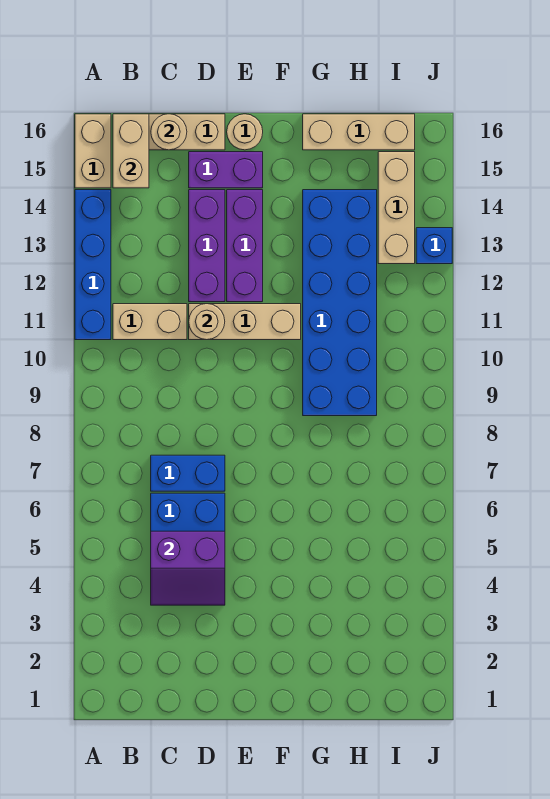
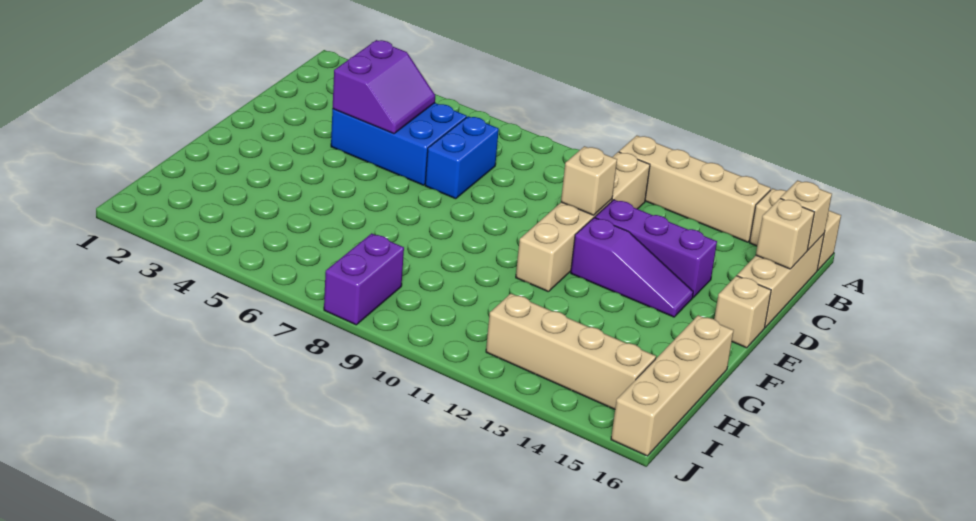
blue brick A11:A14 level 1 -> tan brick A11:A14 level 1
tan brick B15:B16 level 2 -> tan brick B16 level 2
purple slope C4:D5 level 2 top 5 -> purple slope C4:D5 level 2 top 4
tan round brick C16 level 2 -> tan brick C16 level 2
tan round brick D11 level 2 -> tan brick D11 level 2
purple brick D15:E15 level 1 -> purple brick I8:J8 level 1
purple brick E12:E14 level 1 -> purple slope E12:E14 level 1 top 12
tan round brick E16 level 1 -> tan brick E16 level 1
blue brick G9:H14 level 1 -> none
tan brick G16:I16 level 1 -> tan brick G16:J16 level 1
tan brick I13:I15 level 1 -> tan brick I12:I15 level 1
blue brick J13 level 1 -> none

